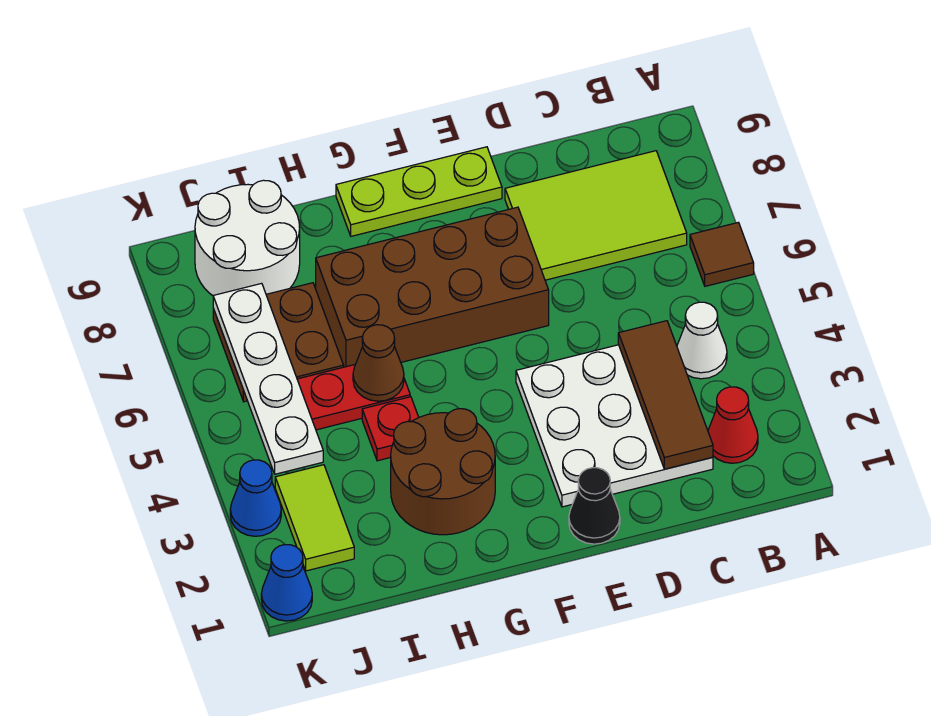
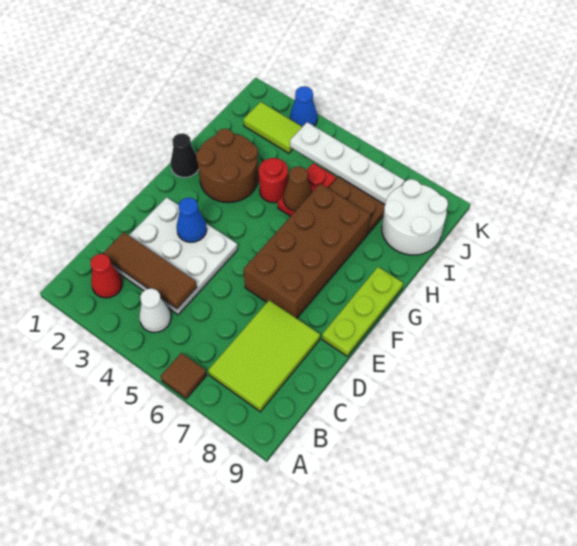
black cone E1 level 1 -> black cone G1 level 1
red plate H4 level 1 -> red round brick H4 level 1
blue cone K1 level 1 -> blue cone E3 level 2

